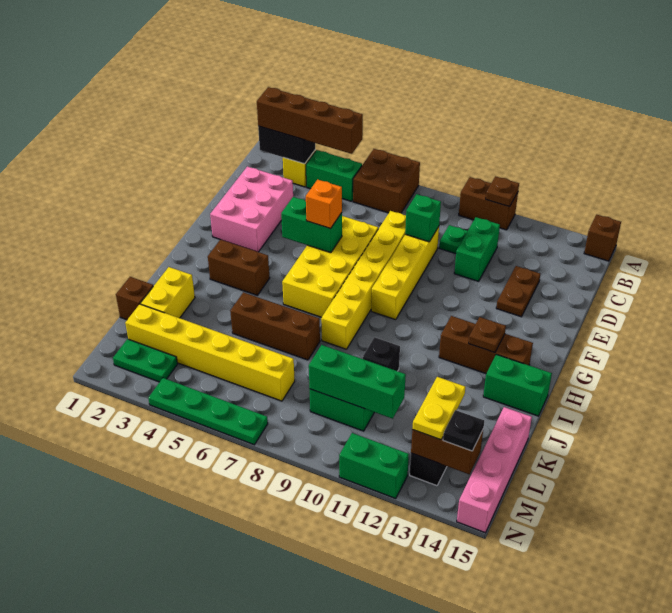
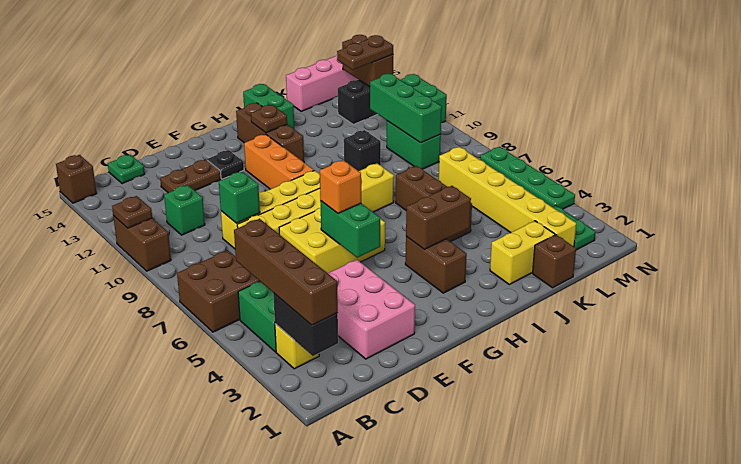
green plate C10 level 1 -> green plate C15 level 1
green brick C11:D11 level 1 -> green brick C11 level 1
pink brick D2:F3 level 1 -> pink brick D2:E4 level 1
yellow brick E6:H7 level 1 -> yellow brick E6:G7 level 1
none -> orange brick G10:G12 level 1
none -> brown brick H4:I4 level 2
yellow plate L13:M13 level 3 -> brown plate L13:M13 level 3
black plate M14 level 3 -> black plate F13 level 1

